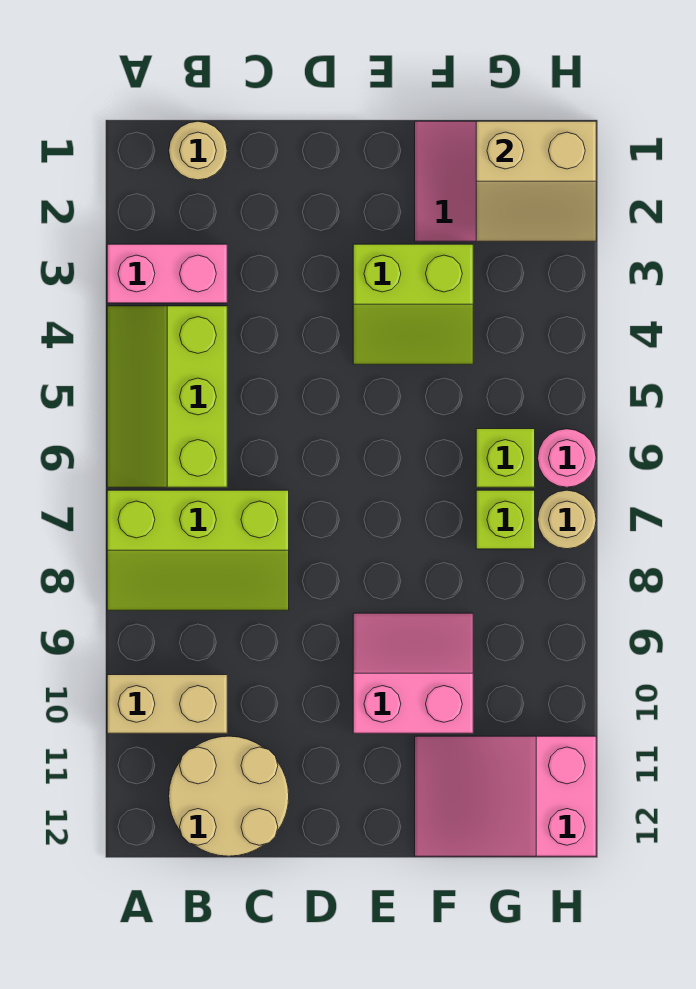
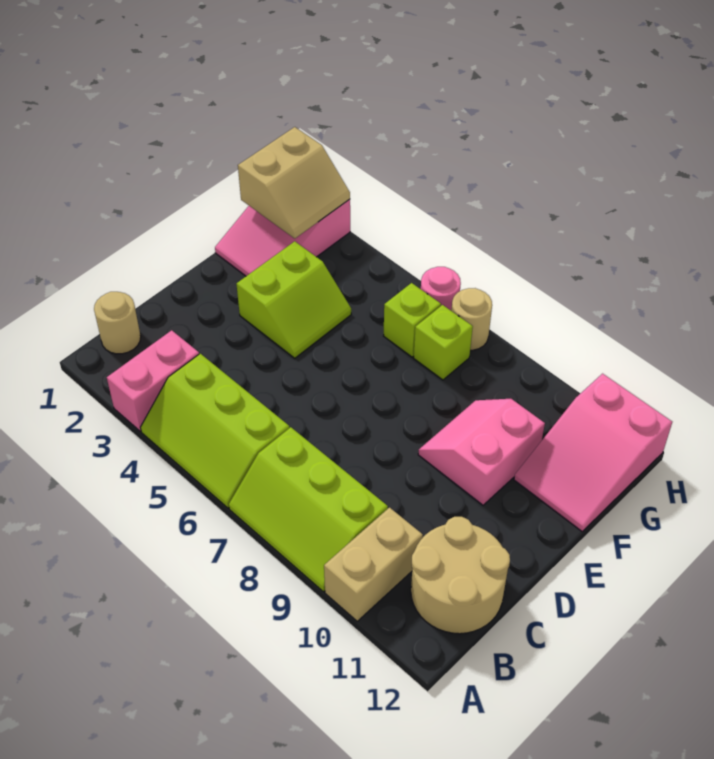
lime slope A7:C8 level 1 top 7 -> lime slope A7:B9 level 1 top B

